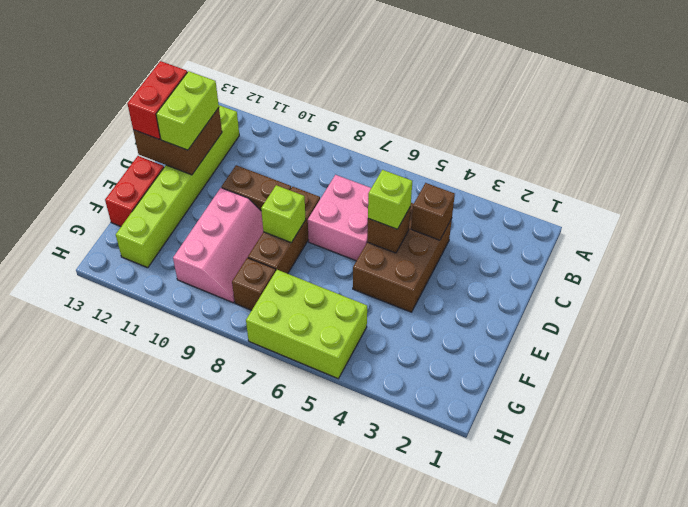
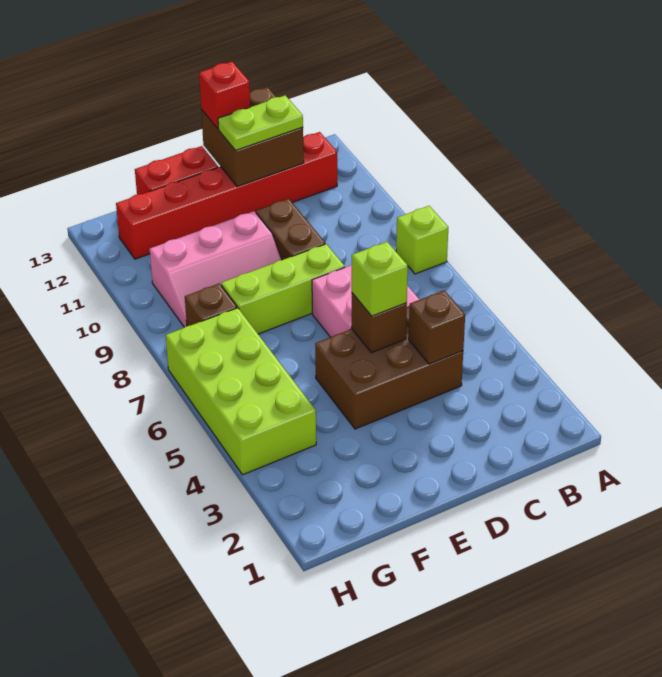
lime brick B12:G12 level 1 -> red brick B12:G12 level 1
lime brick C12:D12 level 3 -> lime plate C12:D12 level 3
red brick C13:D13 level 3 -> red brick D13 level 3
brown brick D8:F8 level 1 -> lime brick D8:F8 level 1
lime brick E8 level 2 -> lime brick A8 level 1
lime brick G5:H7 level 1 -> lime brick G4:H7 level 1

